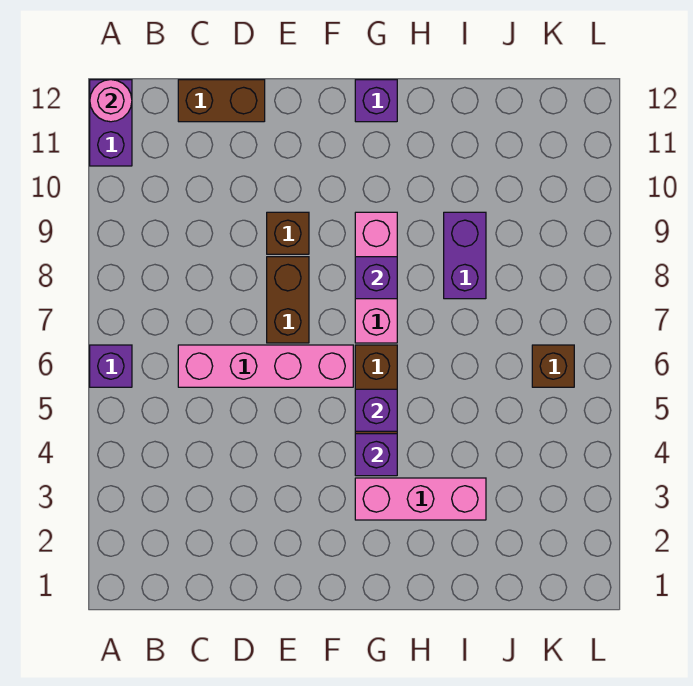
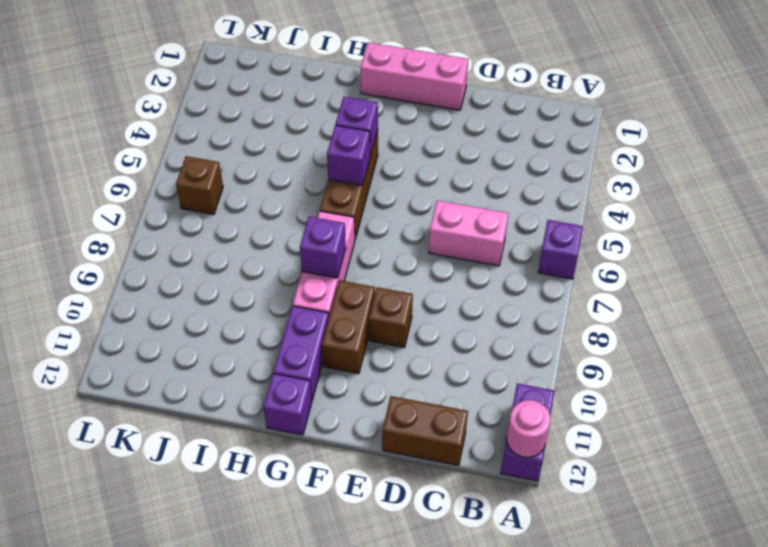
pink brick C6:F6 level 1 -> pink brick C6:D6 level 1
brown brick E7:E8 level 1 -> brown brick F9:F10 level 1
pink brick G3:I3 level 1 -> pink brick E1:G1 level 1
purple brick I8:I9 level 1 -> purple brick G10:G11 level 1

